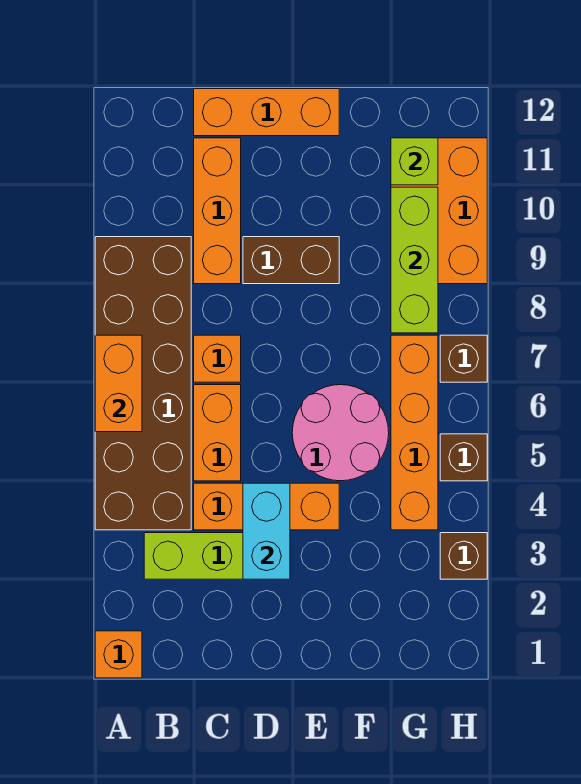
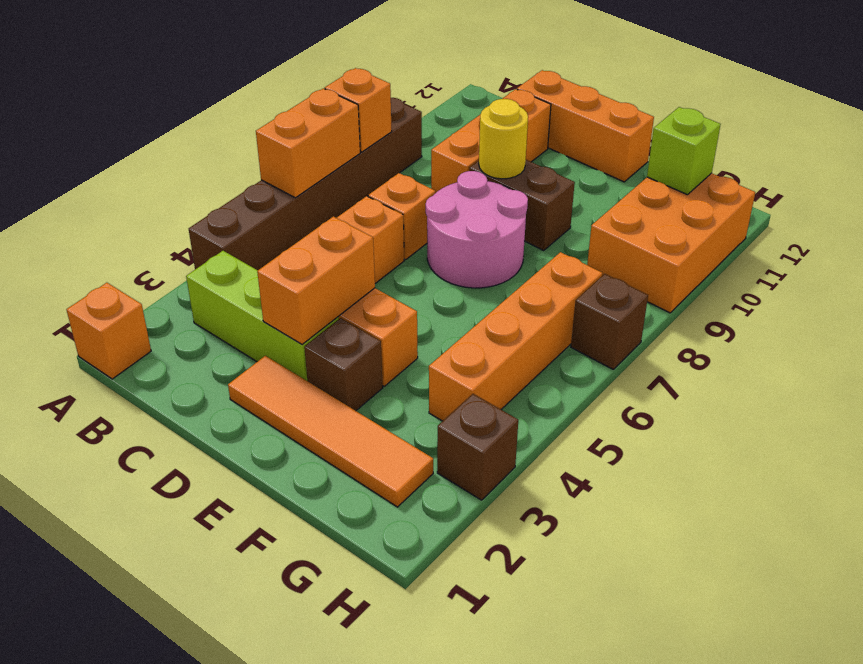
brown brick A4:B9 level 1 -> brown brick A4:A9 level 1
none -> orange brick A8 level 2
none -> orange tile D2:G2 level 1
cyan brick D3:D4 level 2 -> orange brick D3:D4 level 2
none -> yellow round brick D9 level 2
pink round brick E5:F6 level 1 -> pink round brick D7:E8 level 1
lime brick G8:G10 level 2 -> none
brown brick H5 level 1 -> brown brick E3 level 1

